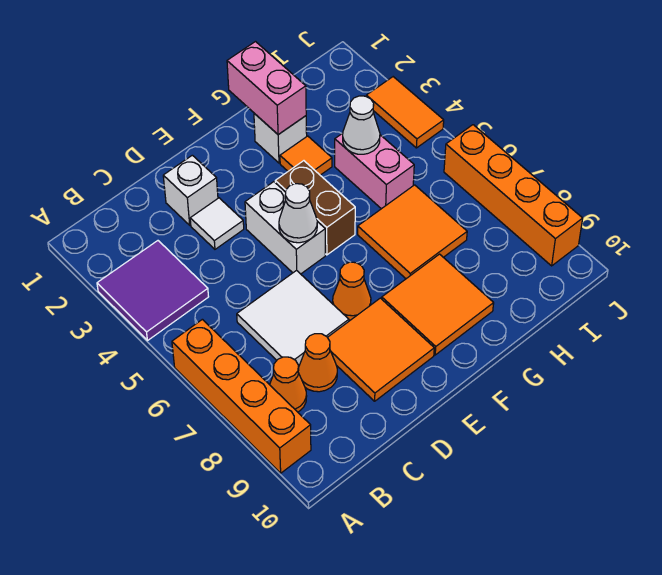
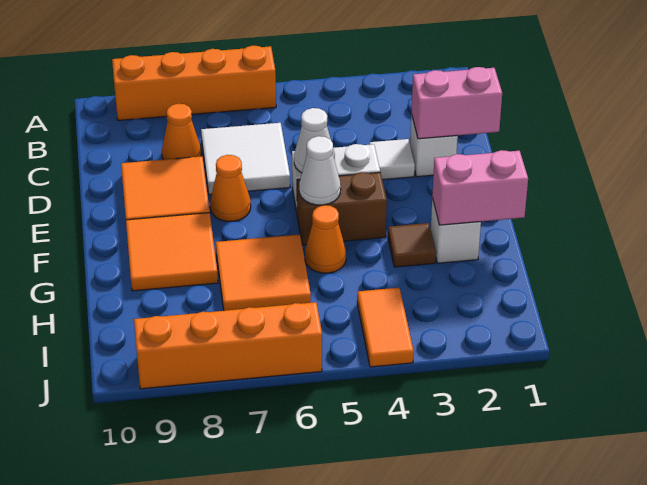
purple tile A3:B4 level 1 -> none
orange cone B8 level 1 -> orange cone G5 level 1
orange tile G3 level 1 -> brown tile G3 level 1
pink brick H4:H5 level 1 -> pink brick D1:D2 level 2
white cone H4 level 2 -> white cone F5 level 2
orange tile J3:J4 level 1 -> orange tile I4:J4 level 1

